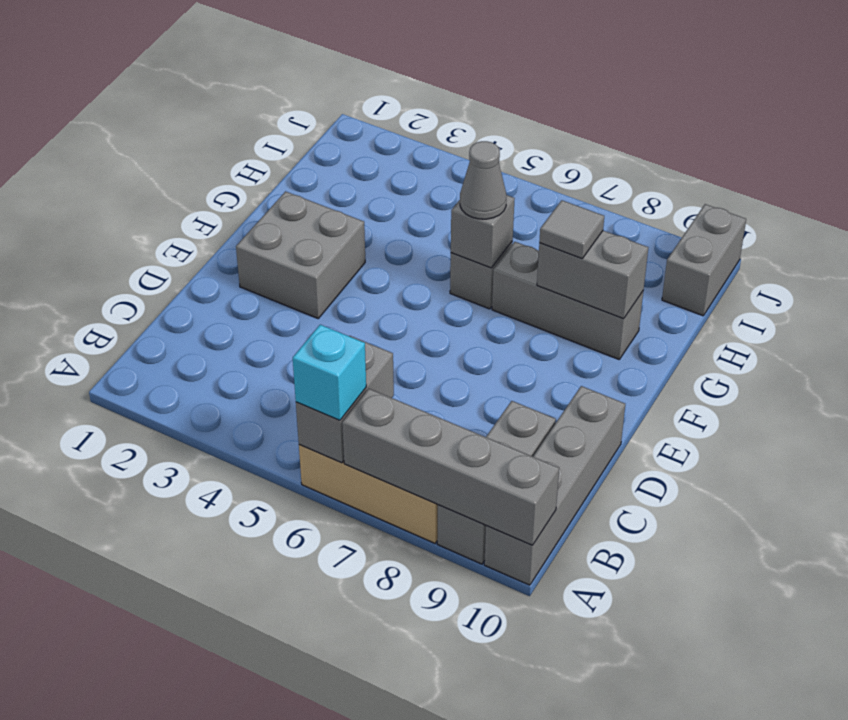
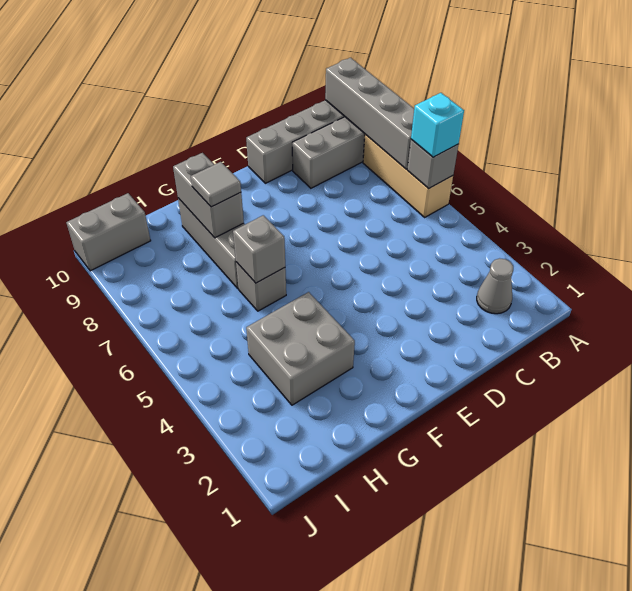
grey brick A6:B6 level 2 -> grey brick A6 level 2
grey brick E2:F3 level 1 -> grey brick G3:H4 level 1
grey cone G6 level 3 -> grey cone B2 level 1

